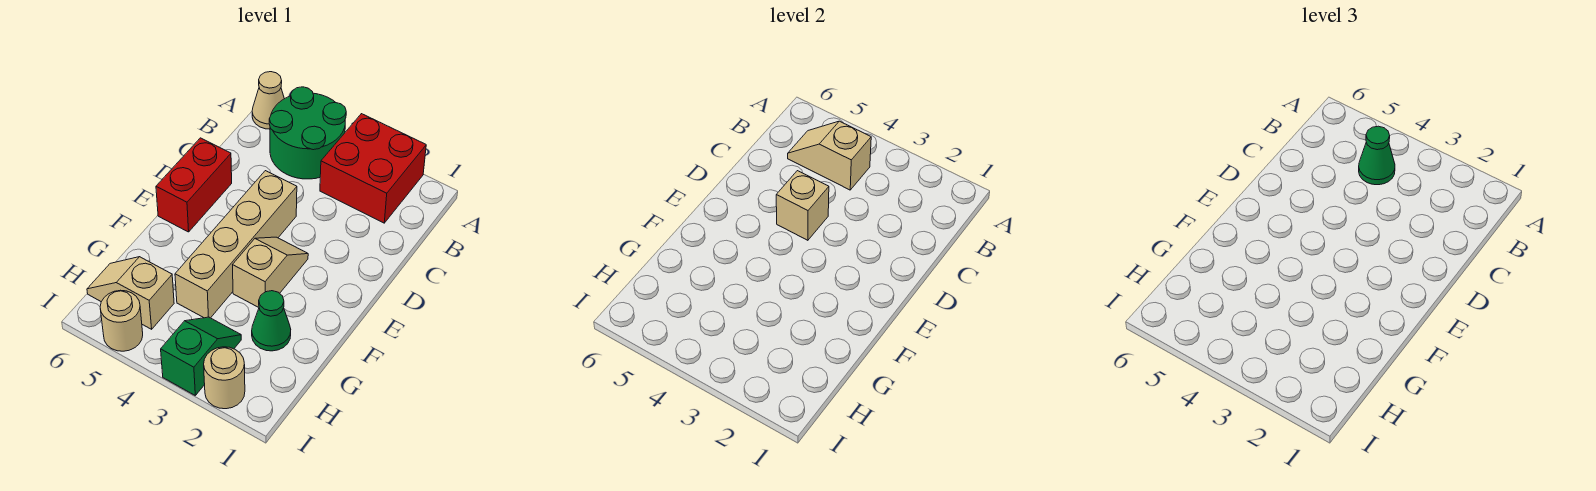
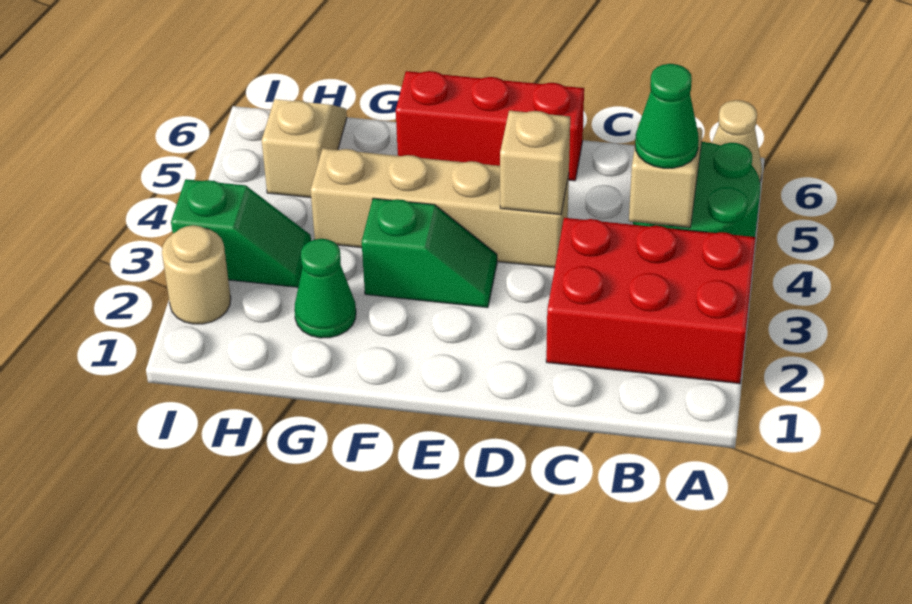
red brick A2:B3 level 1 -> red brick A2:C3 level 1
red brick D6:E6 level 1 -> red brick D6:F6 level 1
tan slope E3:F3 level 1 top F -> green slope E3:F3 level 1 top F
tan round brick I5 level 1 -> none

